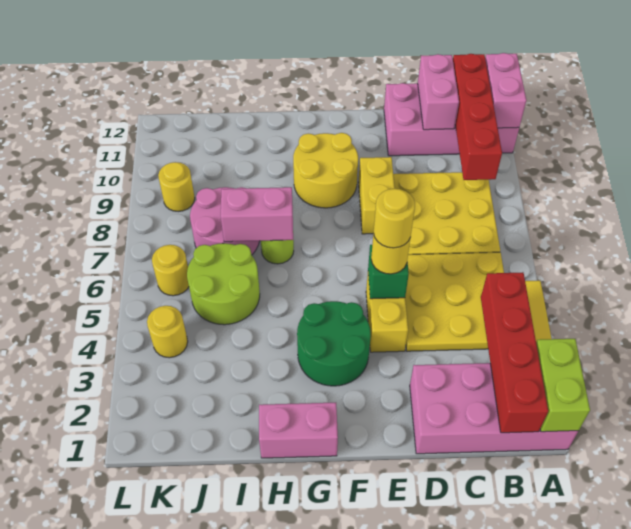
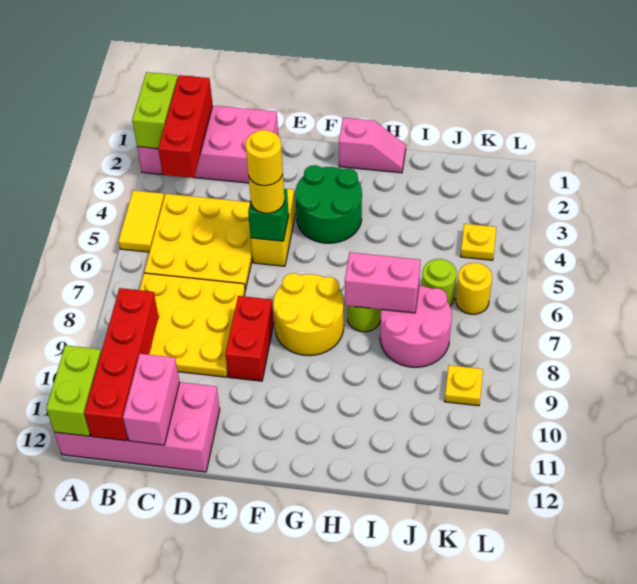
pink brick A11:A12 level 2 -> lime brick A11:A12 level 2
red brick B1:B4 level 2 -> red brick B1:B3 level 2
yellow brick E8:E9 level 1 -> red brick E8:E9 level 1
yellow round brick F9:G10 level 1 -> yellow round brick F7:G8 level 1
pink brick G1:H1 level 1 -> pink slope G1:H1 level 1 top G
lime round brick I5:J6 level 1 -> lime round brick J6 level 1
yellow round brick K4 level 1 -> yellow plate K4 level 1
yellow round brick K9 level 1 -> yellow plate K9 level 1

